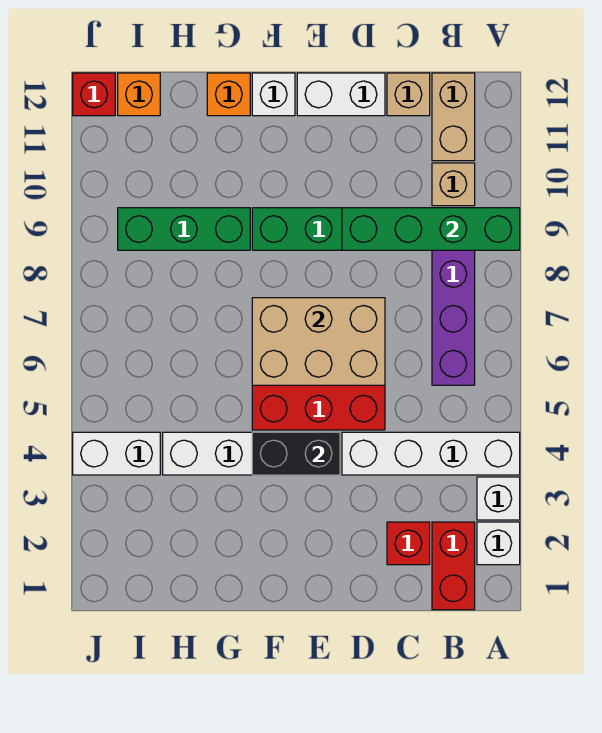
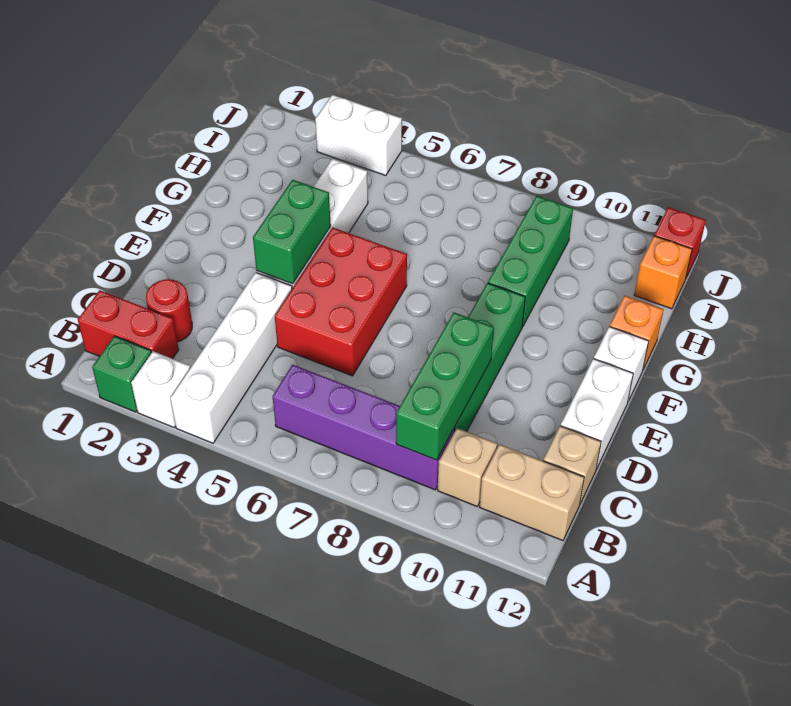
white brick A2 level 1 -> green brick A2 level 1
green brick A9:D9 level 2 -> green brick B9:D9 level 2
red brick C2 level 1 -> red round brick C2 level 1
tan brick D6:F7 level 2 -> none
black brick E4:F4 level 2 -> green brick E4:F4 level 2
white brick I4:J4 level 1 -> white brick J3:J4 level 1

